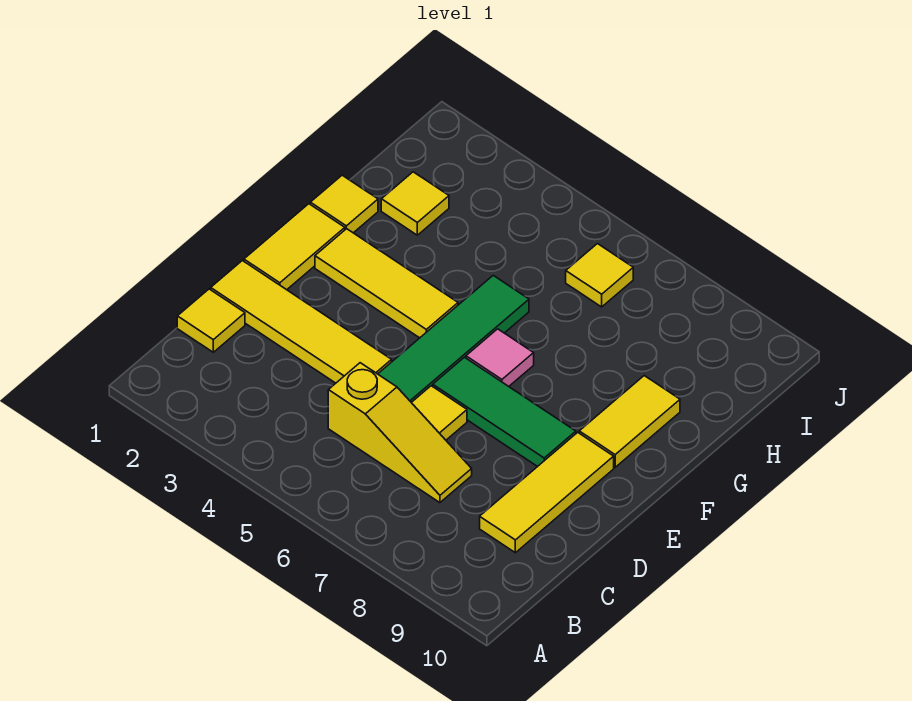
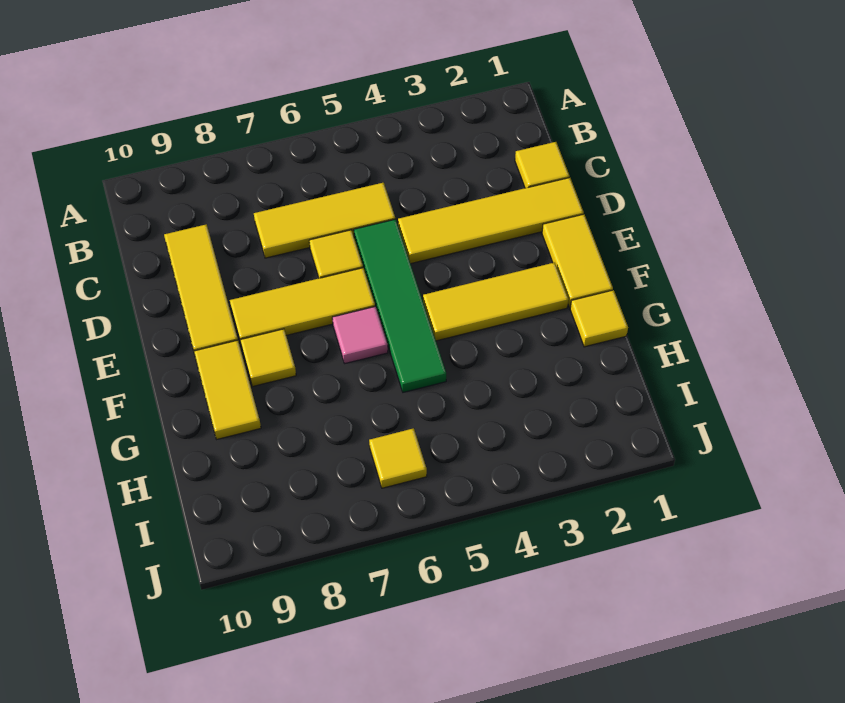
yellow slope C5:C7 level 1 top 5 -> yellow tile C5:C7 level 1
green tile E6:E8 level 1 -> yellow tile E6:E8 level 1
yellow tile H2 level 1 -> yellow tile F8 level 1

